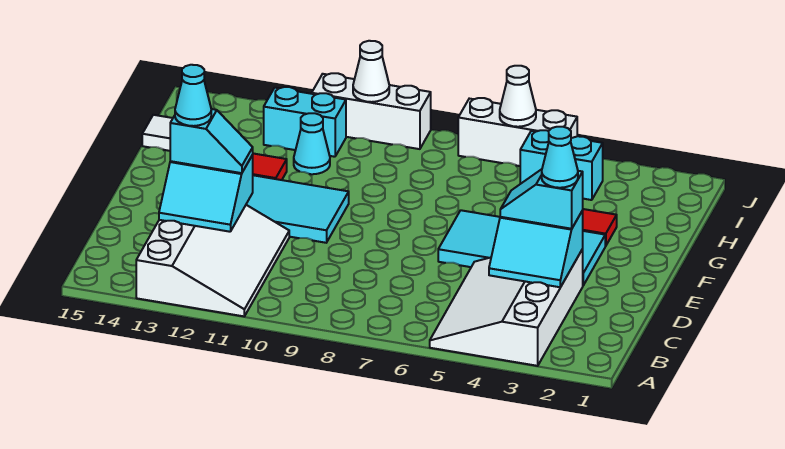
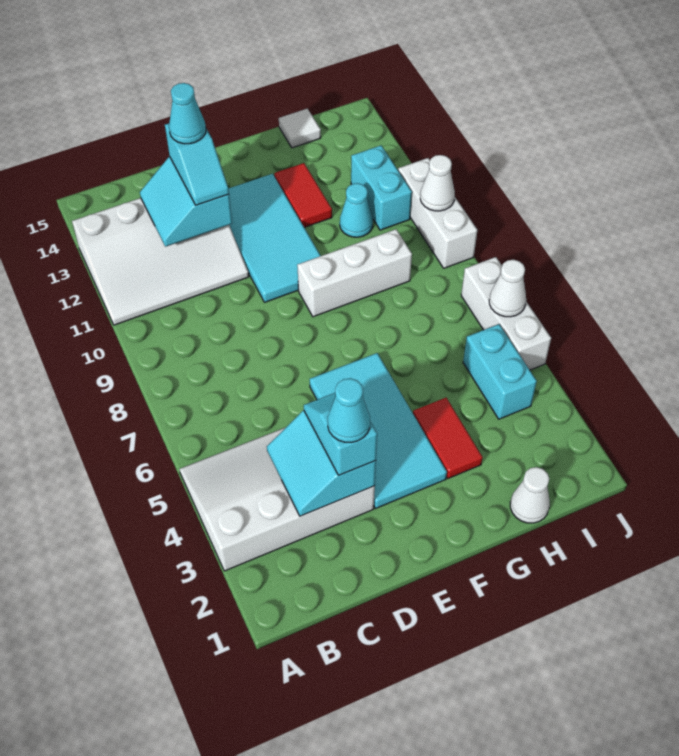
none -> white brick F9:H9 level 1
none -> white cone H1 level 1

